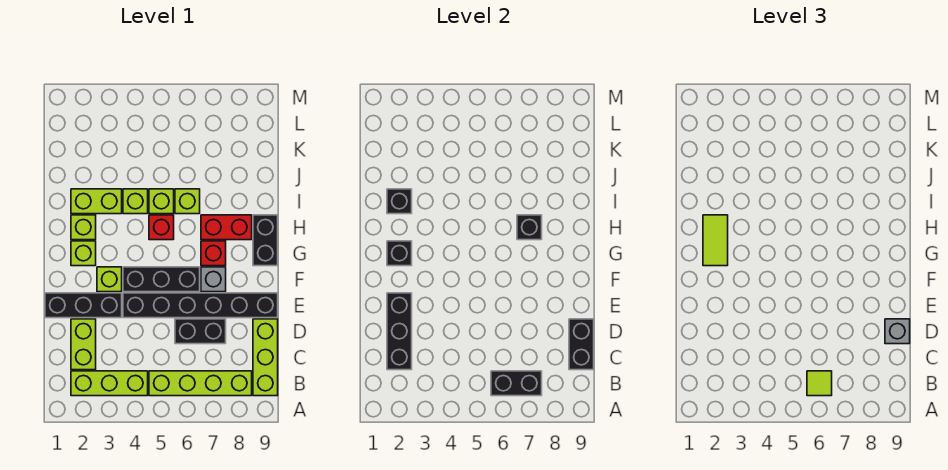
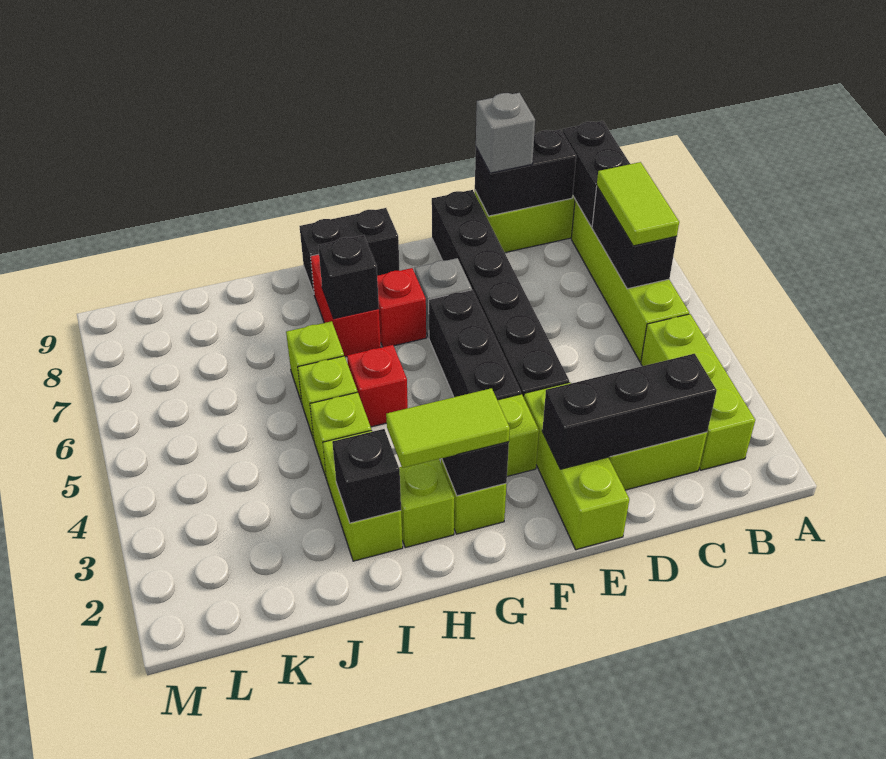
lime tile B6 level 3 -> lime tile B6:B7 level 3
black brick D6:D7 level 1 -> black brick B8:B9 level 2
black brick E1:E3 level 1 -> lime brick E1:E3 level 1

